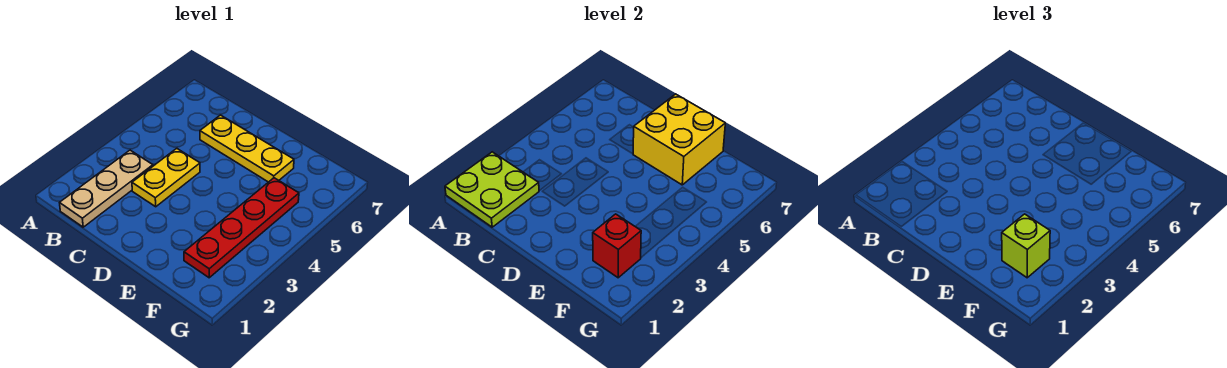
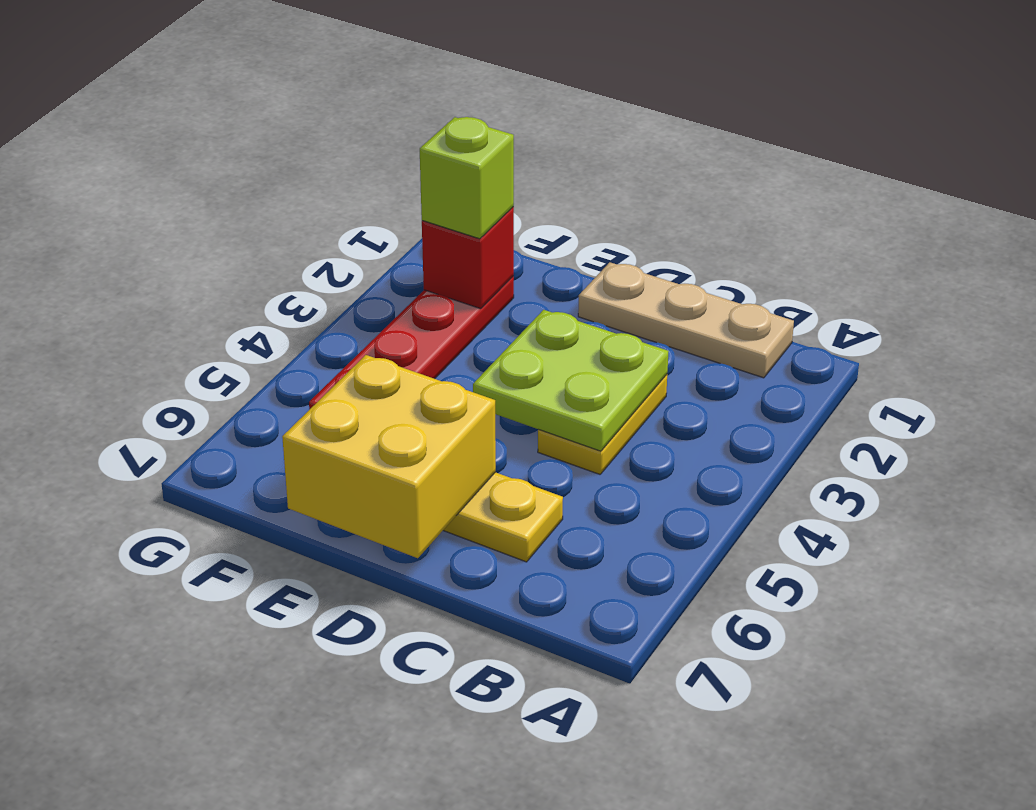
lime plate A1:B2 level 2 -> lime plate C3:D4 level 2
tan plate B1:B3 level 1 -> tan plate B1:D1 level 1

